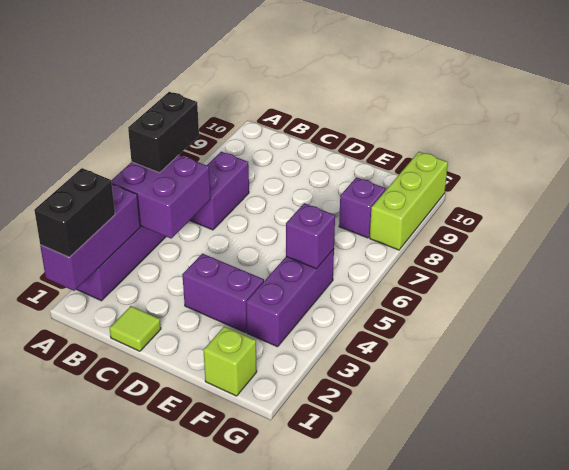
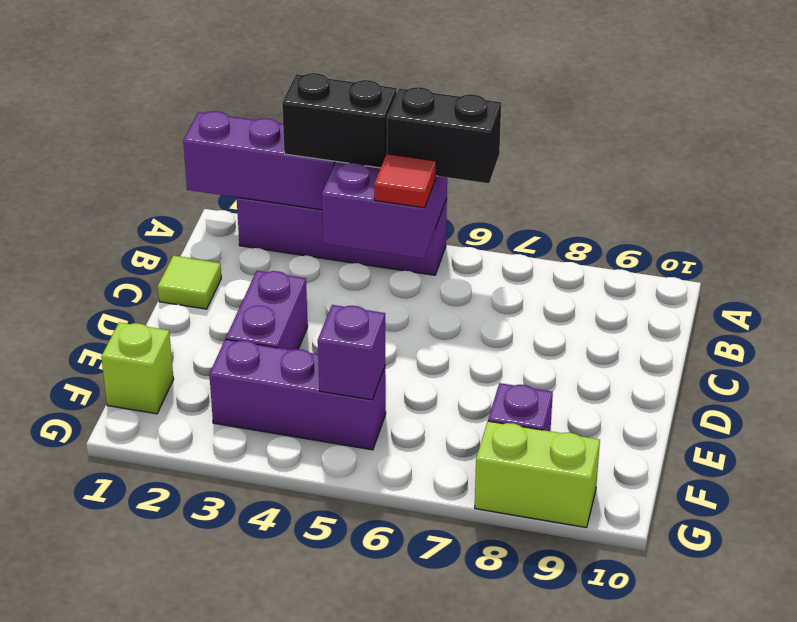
black brick A1:A2 level 3 -> black brick A3:A4 level 3
none -> red tile B5 level 3
purple brick B6:B7 level 1 -> none
lime brick G8:G10 level 1 -> lime brick G8:G9 level 1

